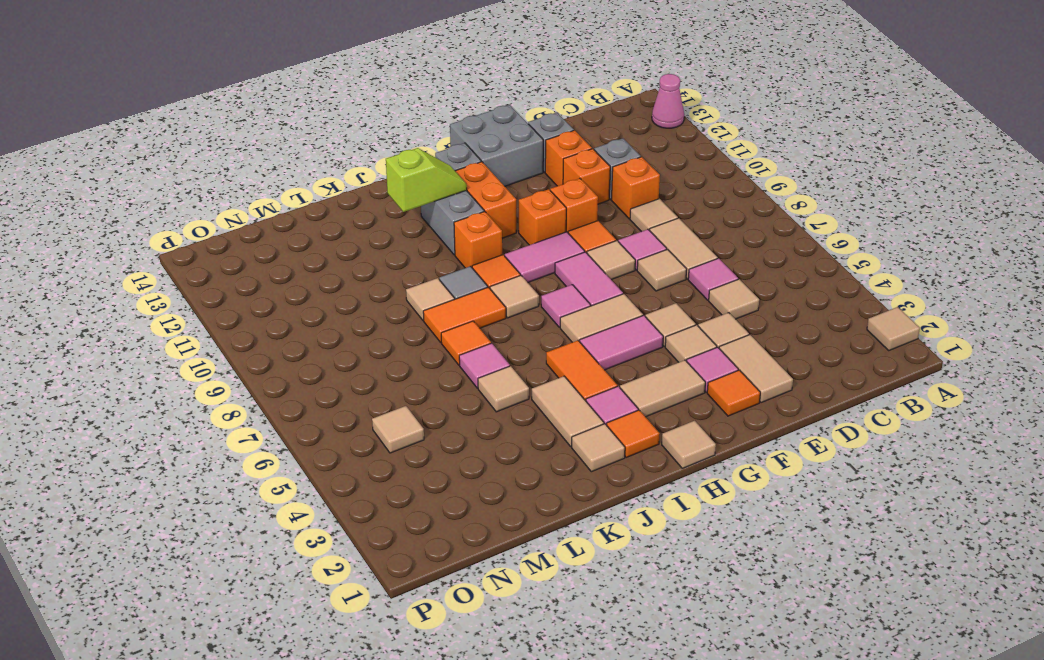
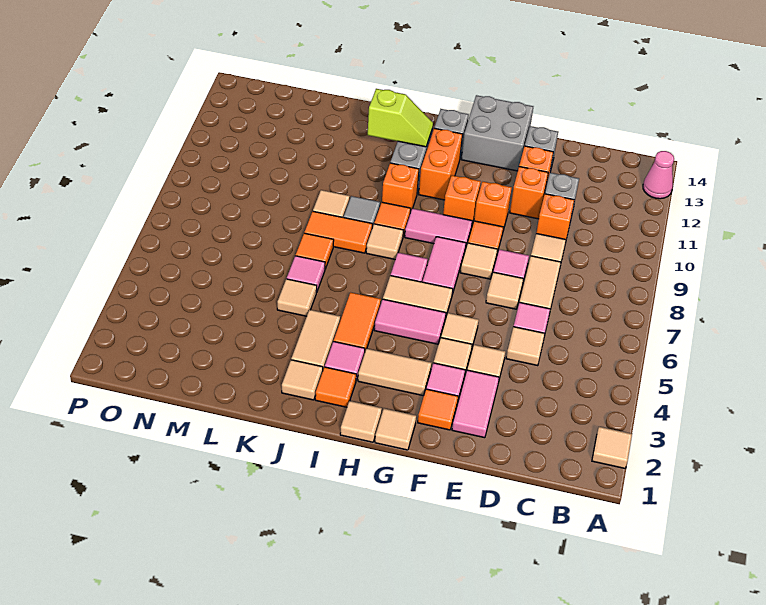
tan tile E2:E3 level 1 -> pink tile E2:E3 level 1
tan tile N5 level 1 -> tan tile G1 level 1

